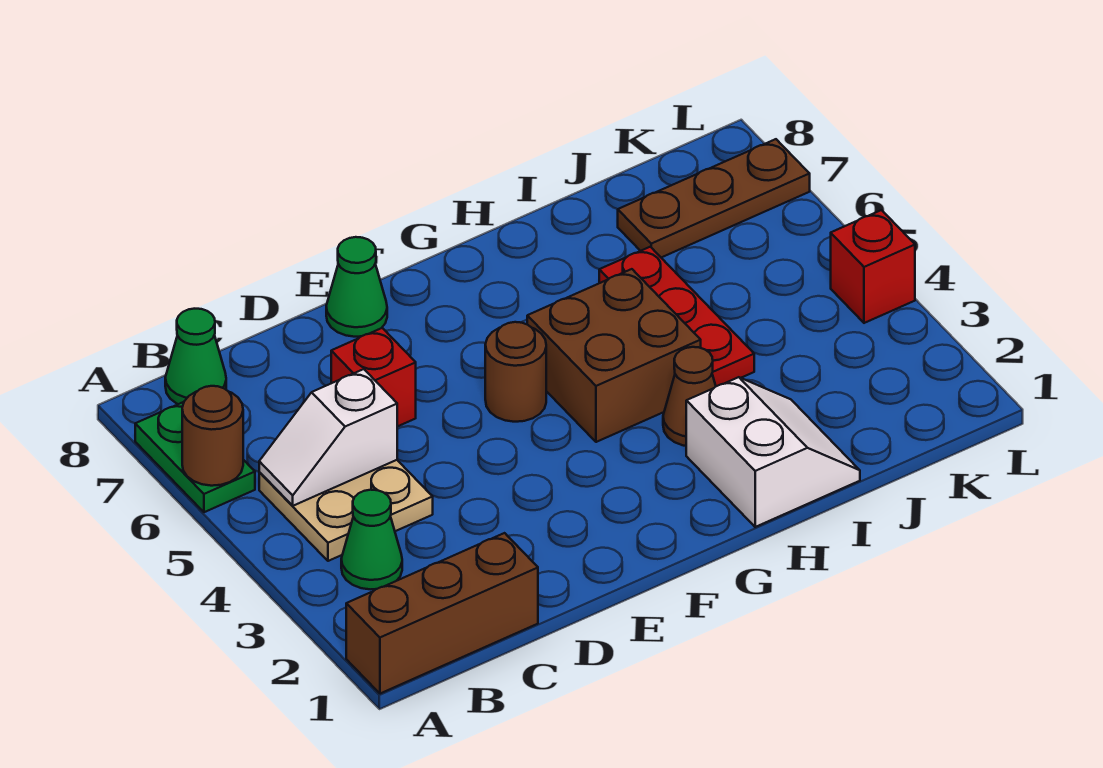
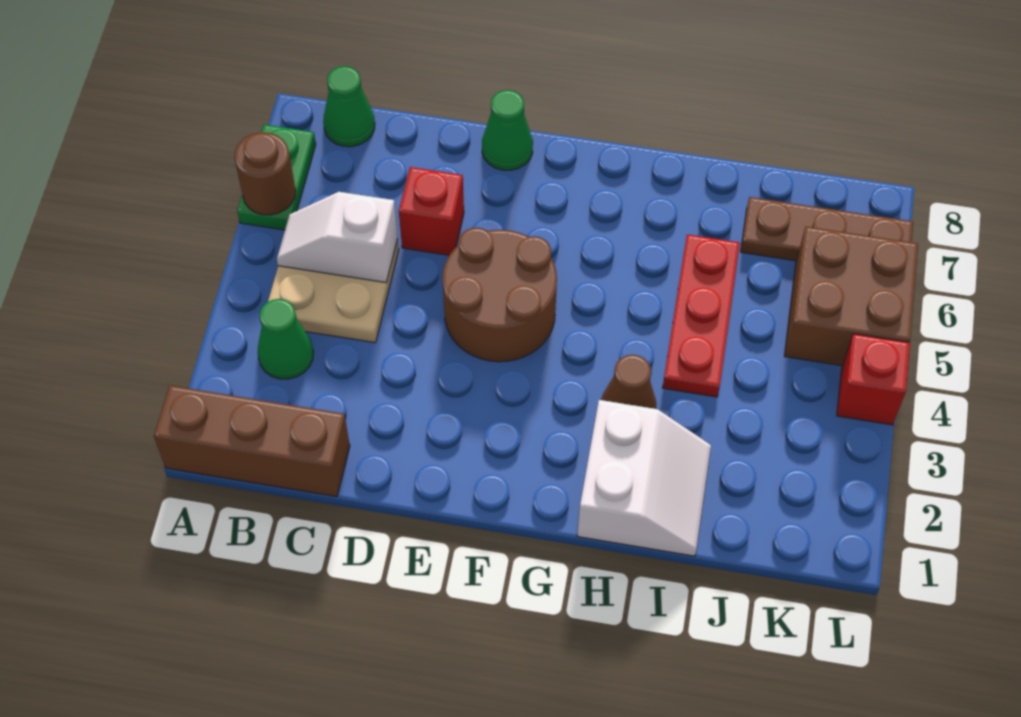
brown round brick F5 level 1 -> brown round brick E4:F5 level 1
brown brick G4:H5 level 1 -> brown brick K5:L6 level 1

